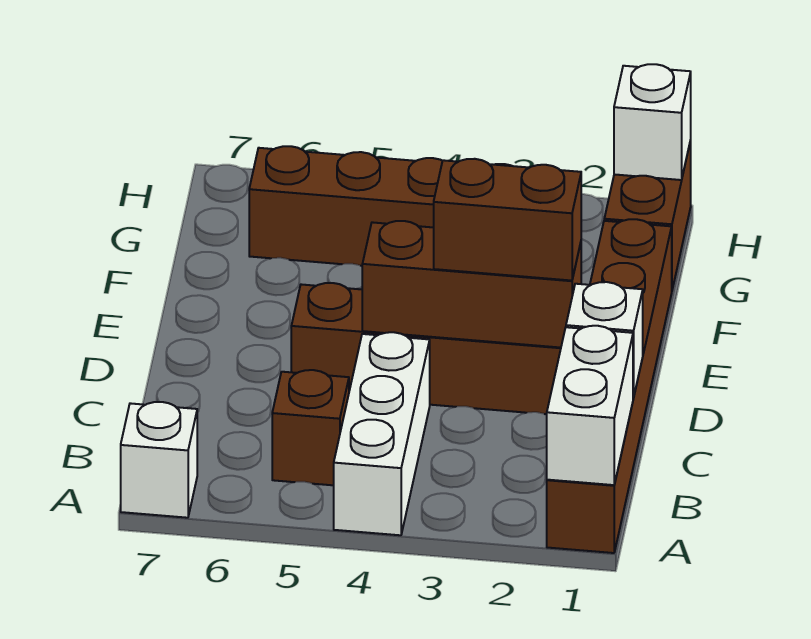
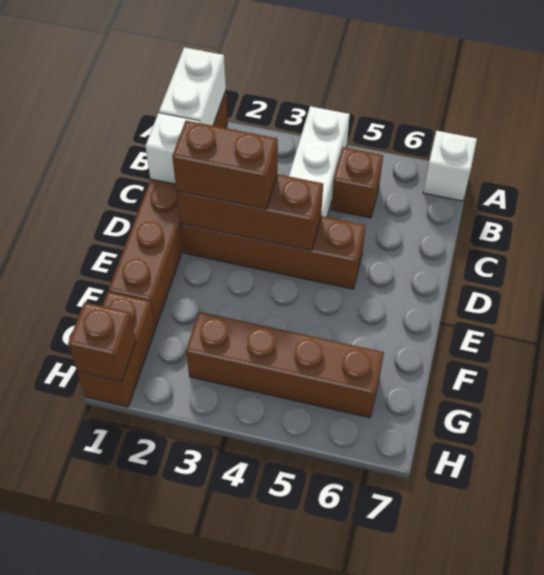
white brick H1 level 2 -> brown brick H1 level 2

